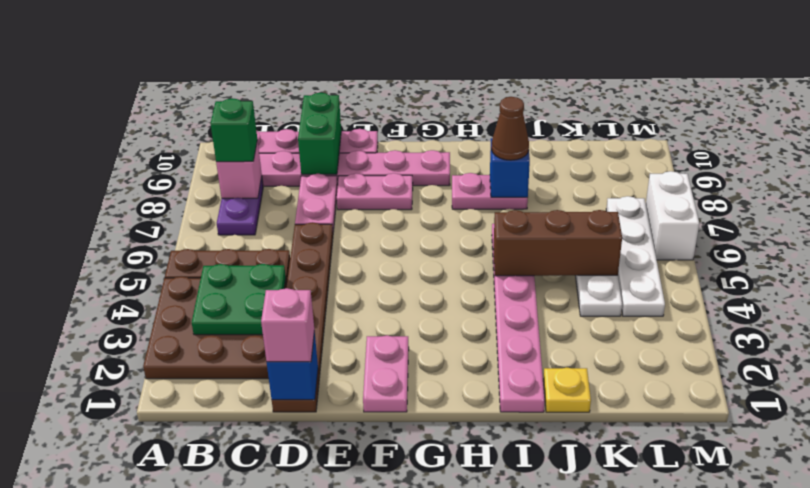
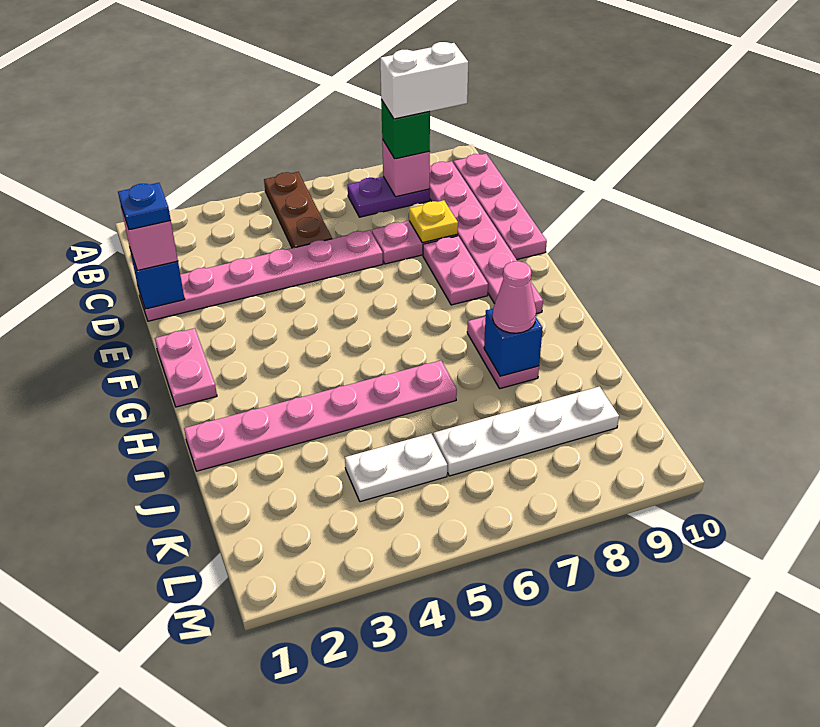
brown plate A2:C4 level 1 -> none
green plate B3:C4 level 2 -> none
brown plate D1:D6 level 1 -> pink plate D1:D6 level 1
none -> blue plate D1 level 4
green brick D9:D10 level 2 -> none
pink plate F1:F2 level 1 -> pink plate F1:G1 level 1
brown brick I5:K5 level 2 -> none
brown cone I8 level 3 -> pink cone I8 level 3
yellow plate J1 level 1 -> yellow plate D8 level 2
white plate L4:L7 level 1 -> white plate K6:K9 level 1
white brick M6:M7 level 1 -> white brick B8:B9 level 4

